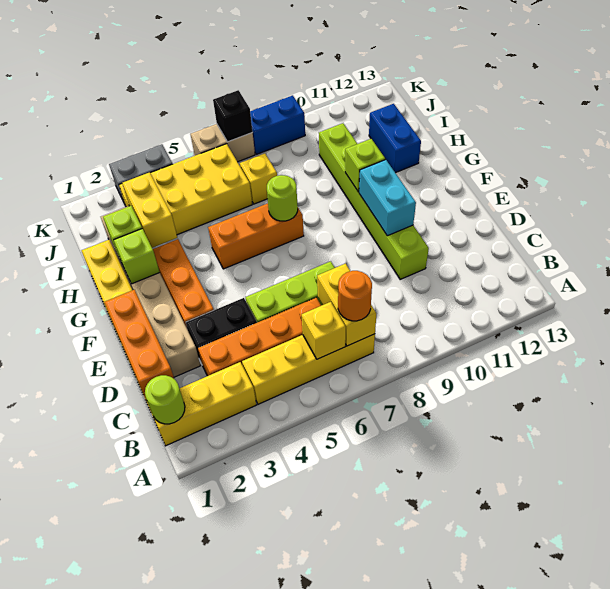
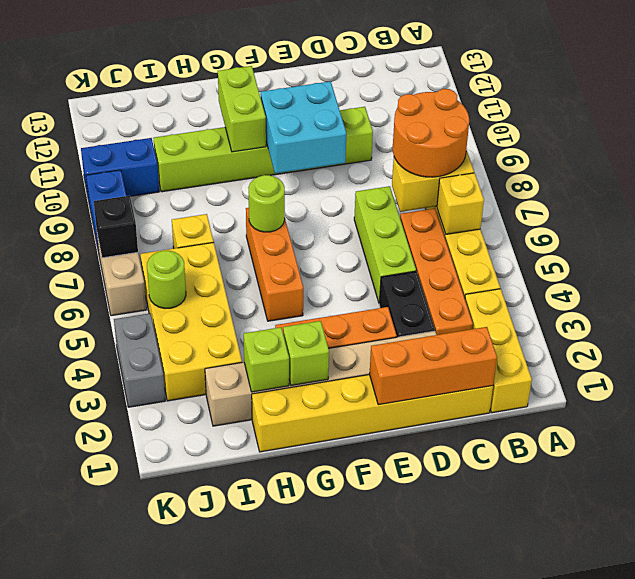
lime round brick B1 level 2 -> lime round brick J5 level 2
orange round brick B7 level 3 -> orange round brick B7:C8 level 3
cyan brick E10:F10 level 2 -> cyan brick E9:F10 level 2
lime brick G10 level 2 -> lime brick G10:G11 level 2
yellow brick H3:I3 level 2 -> none
blue brick H12:I12 level 1 -> blue brick J10:K10 level 1

